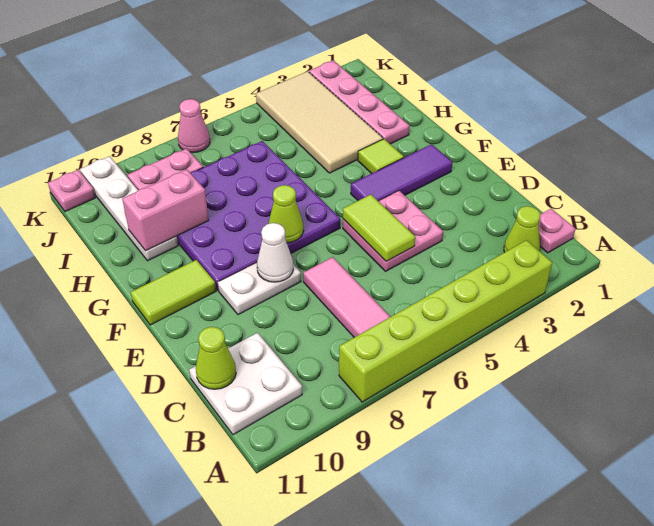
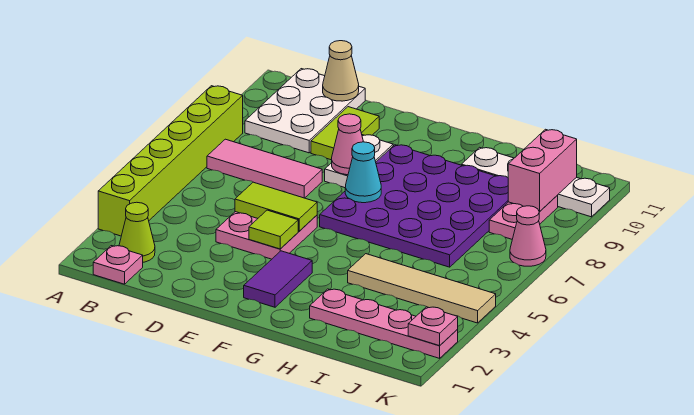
white plate B10:C11 level 1 -> white plate B9:C11 level 1
lime cone C11 level 2 -> tan cone C11 level 2
white cone E8 level 2 -> pink cone E8 level 2
purple tile F2:F4 level 1 -> purple tile F2:F3 level 1
lime cone F7 level 2 -> cyan cone F7 level 2
lime tile F10:F11 level 1 -> lime tile D9:D10 level 1
lime tile G3 level 1 -> lime tile E4 level 2
tan tile H3:K4 level 1 -> tan tile H4:K4 level 1
pink brick H9:H10 level 2 -> pink brick J9:J10 level 2
pink plate K11 level 1 -> pink plate K2 level 2

